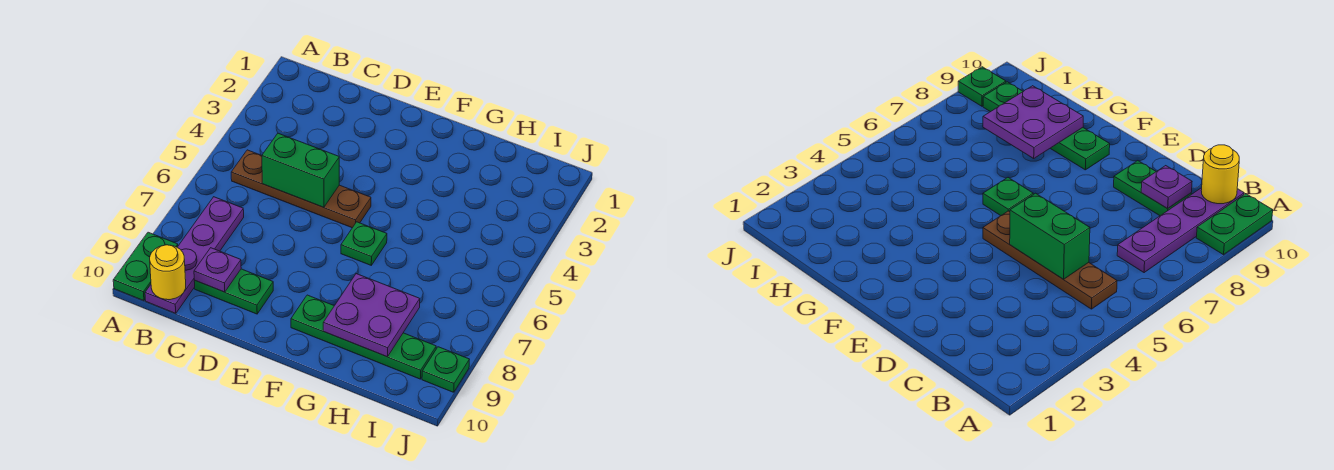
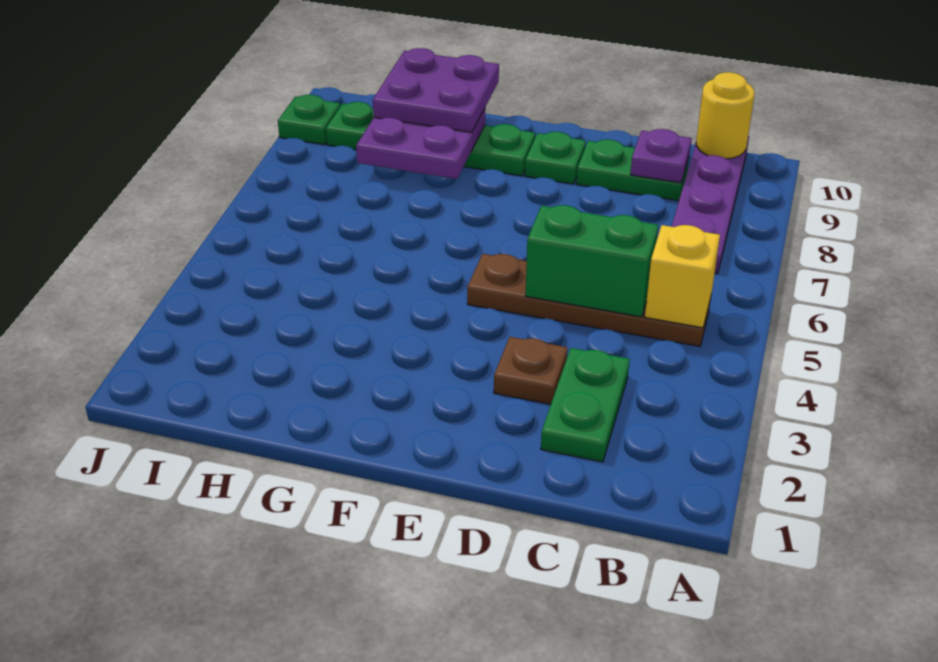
green plate A9:A10 level 1 -> green plate C2:C3 level 1
none -> yellow brick B5 level 2
none -> brown plate D3 level 1
green plate F6 level 1 -> green plate E9 level 1
none -> purple plate G9:H10 level 3

